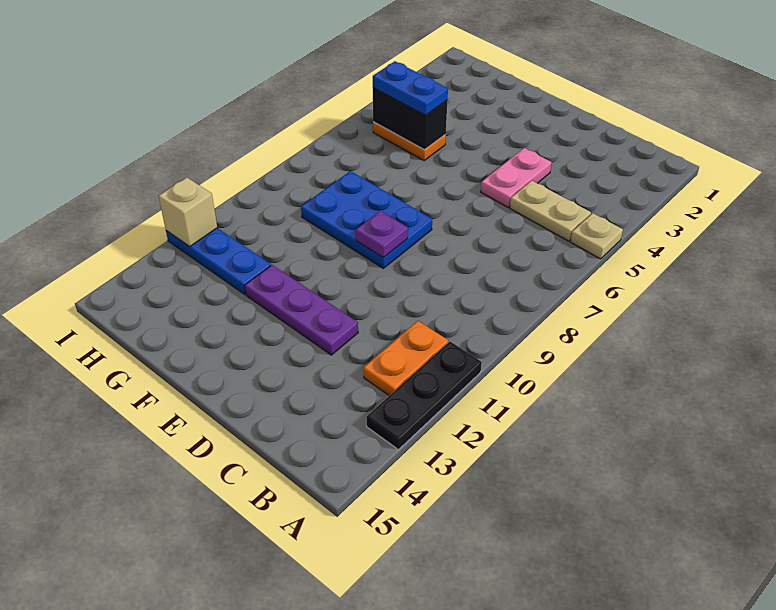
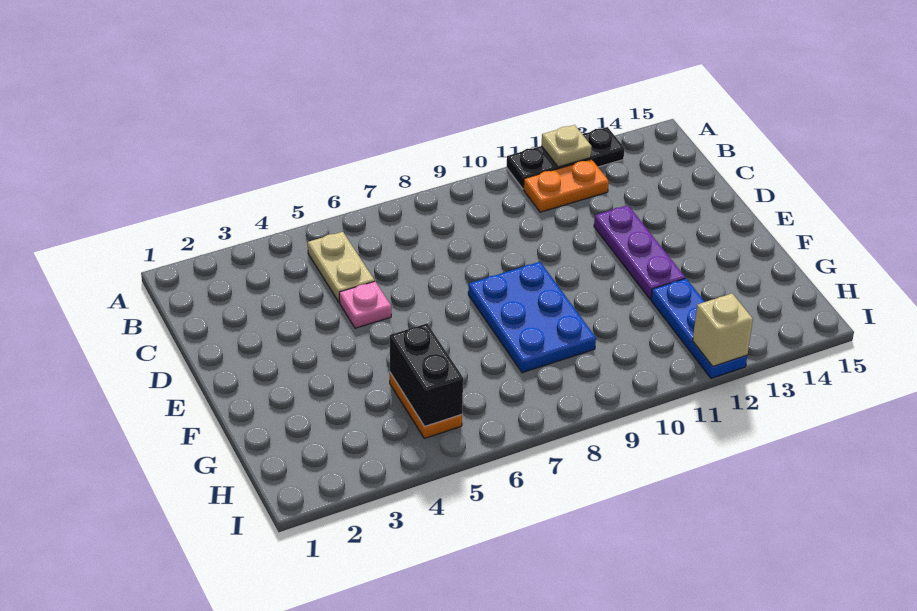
tan plate A5 level 1 -> tan plate A12 level 2
pink plate D4:D5 level 1 -> pink plate D5 level 1
purple plate E9 level 2 -> none
blue plate G5:H5 level 3 -> none

